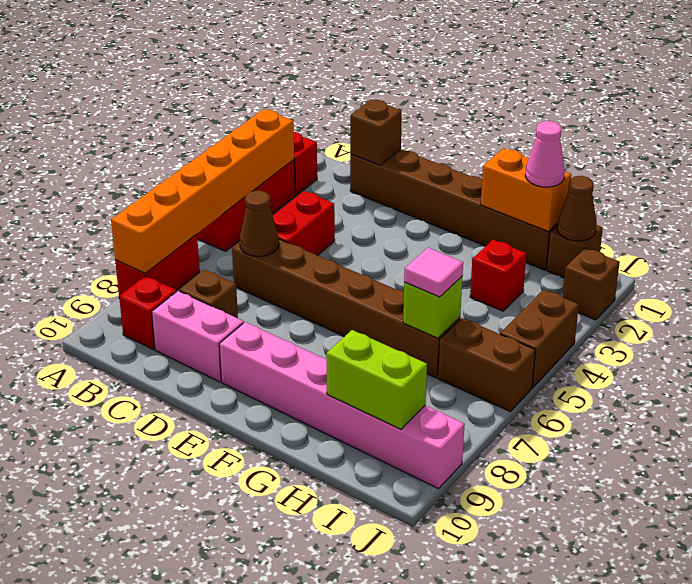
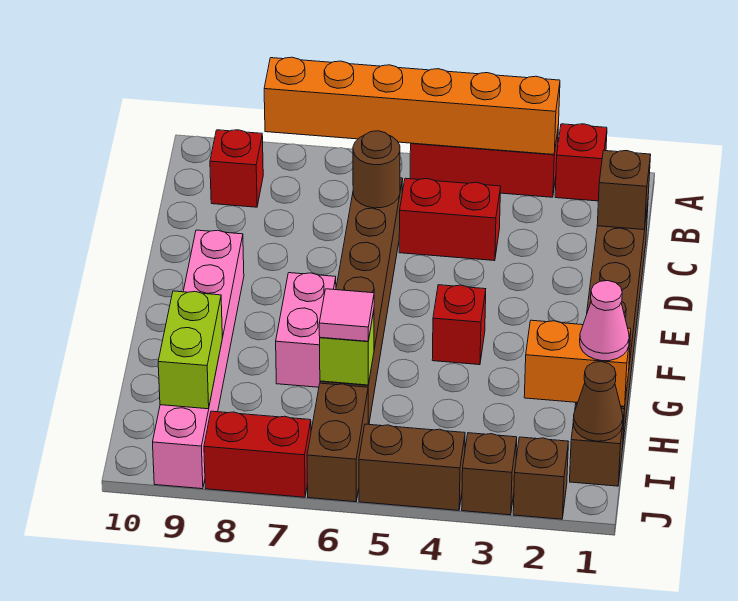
red brick A7:A8 level 1 -> red brick J7:J8 level 1
brown cone C6 level 2 -> brown round brick C6 level 2
brown brick C8 level 1 -> brown brick J3 level 1
pink brick C9:D9 level 1 -> pink brick F7:G7 level 1
orange brick G1:H1 level 2 -> orange brick H1:H2 level 2
red brick H3 level 1 -> red brick F4 level 1

